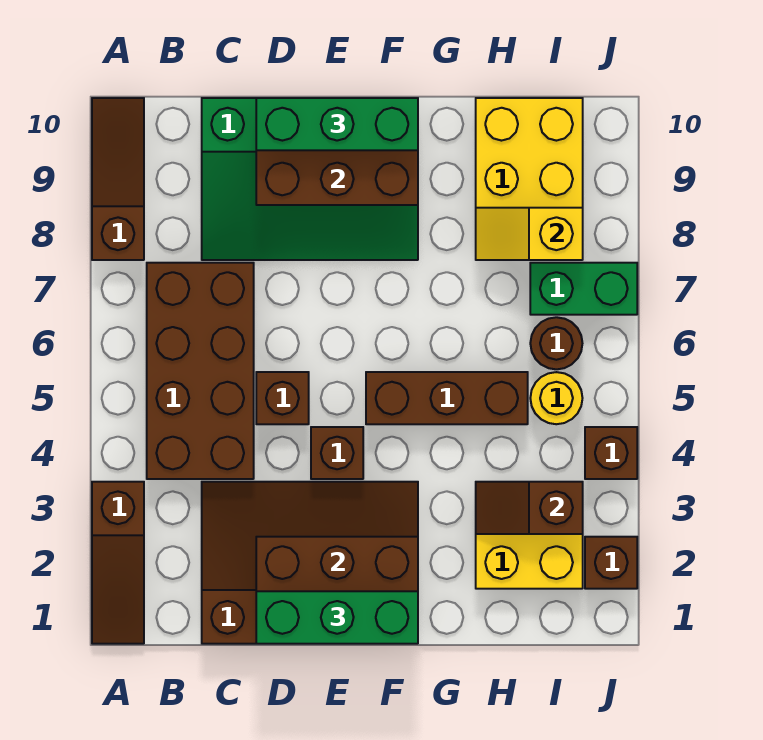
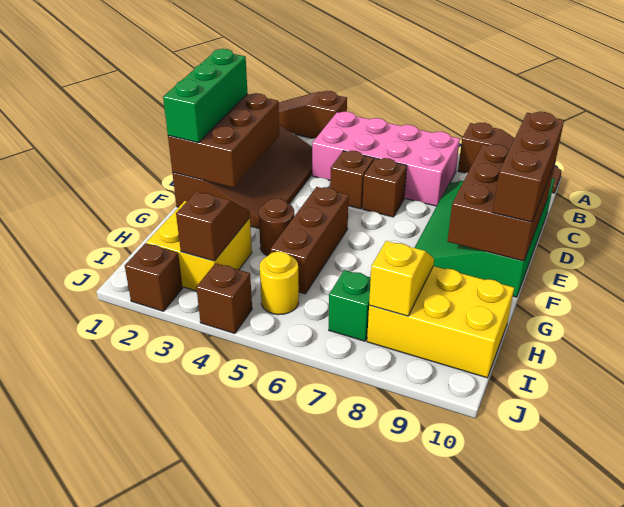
brown brick B4:C7 level 1 -> pink brick B4:C7 level 1
green brick D10:F10 level 3 -> brown brick D10:F10 level 3
brown brick E4 level 1 -> brown brick D6 level 1
brown round brick I6 level 1 -> brown round brick G4 level 1
green brick I7:J7 level 1 -> green brick I7 level 1

